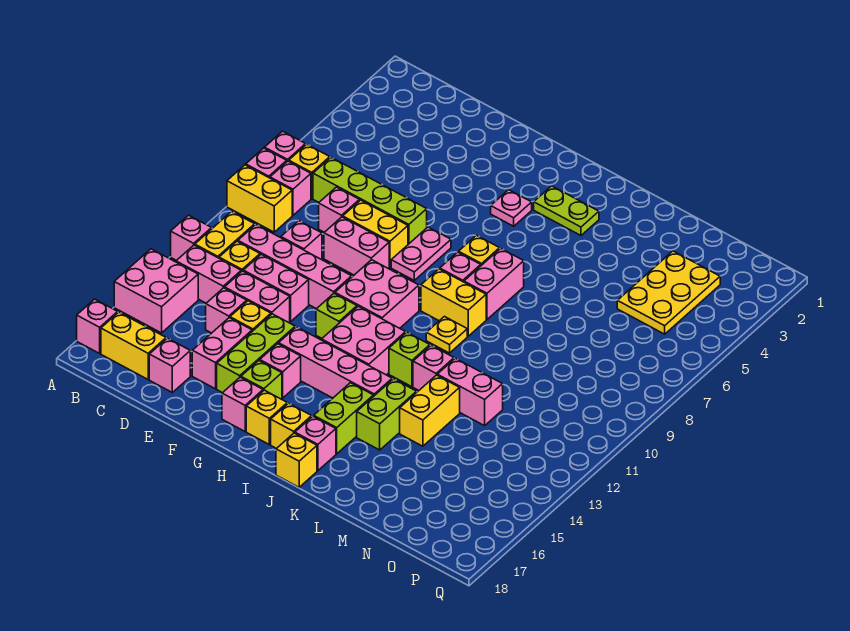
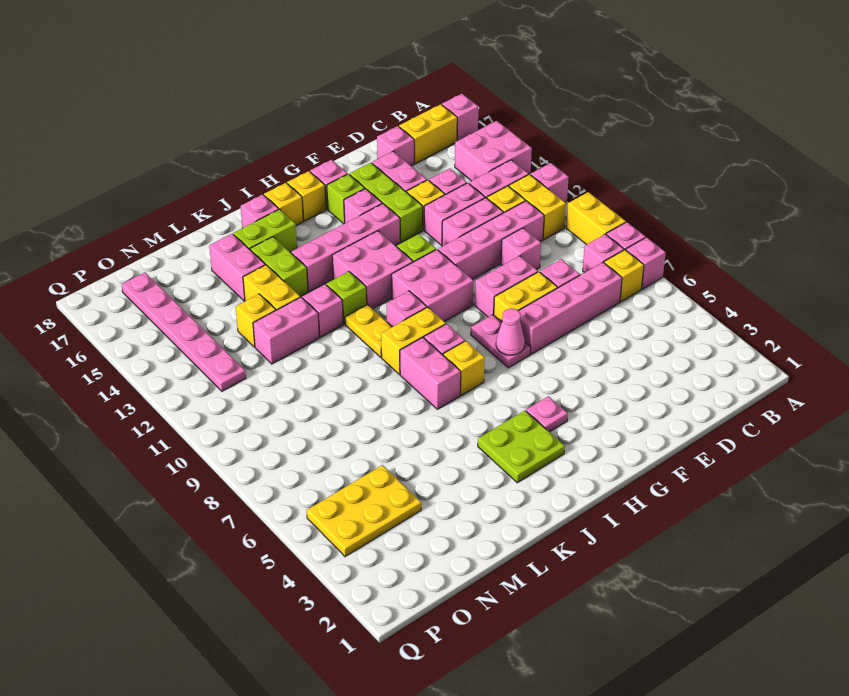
yellow brick A9:B9 level 1 -> yellow brick A9:A10 level 1
lime brick C7:F7 level 1 -> pink brick C7:F7 level 1
none -> pink cone G7 level 2
lime plate I3:J3 level 1 -> lime plate I3:J4 level 1
none -> pink brick I10 level 1
yellow plate J10 level 1 -> yellow plate J10:J11 level 1
lime brick J15:J16 level 1 -> lime brick J16:K16 level 1
yellow brick J18 level 1 -> yellow brick M13 level 1
none -> pink brick L15:L16 level 1
yellow plate N3:O5 level 1 -> yellow plate N4:P5 level 1
none -> pink plate O12:O17 level 1

